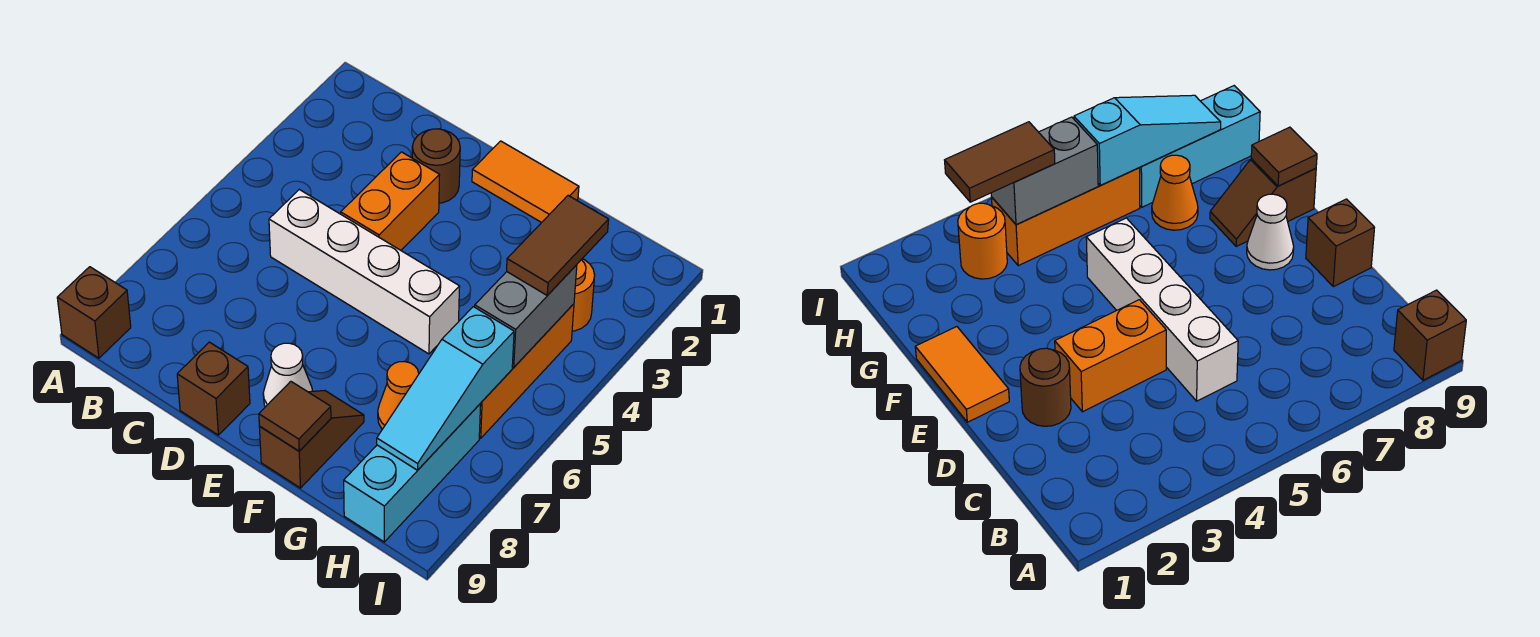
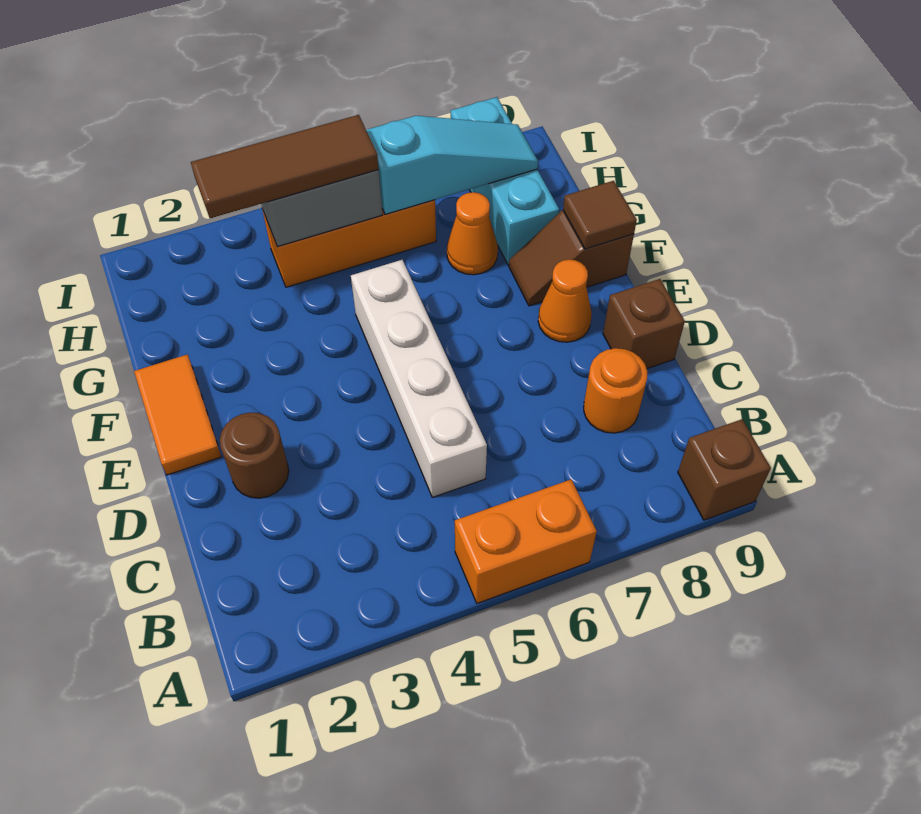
orange brick D3:D4 level 1 -> orange brick A5:A6 level 1
white cone E8 level 1 -> orange cone E8 level 1
orange round brick H3 level 1 -> orange round brick C8 level 1
brown tile H3:H4 level 3 -> brown tile H3:H5 level 3
cyan brick H7:H9 level 1 -> cyan brick G8:I8 level 1

